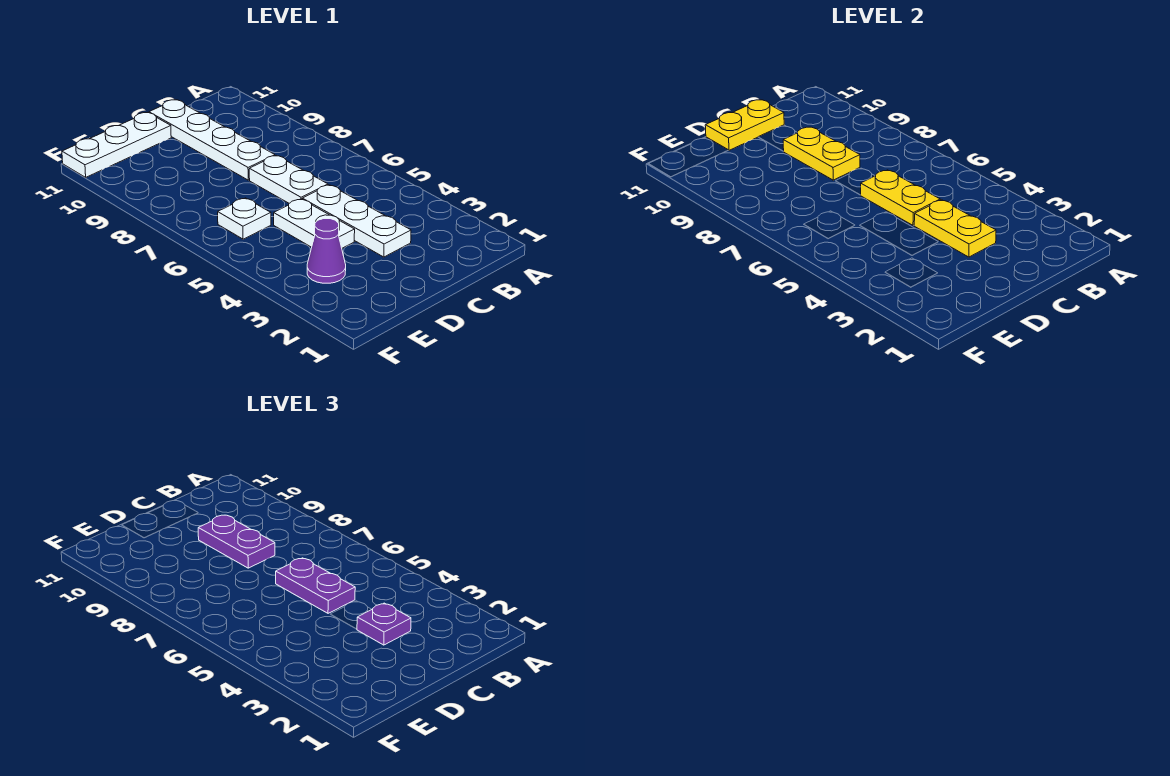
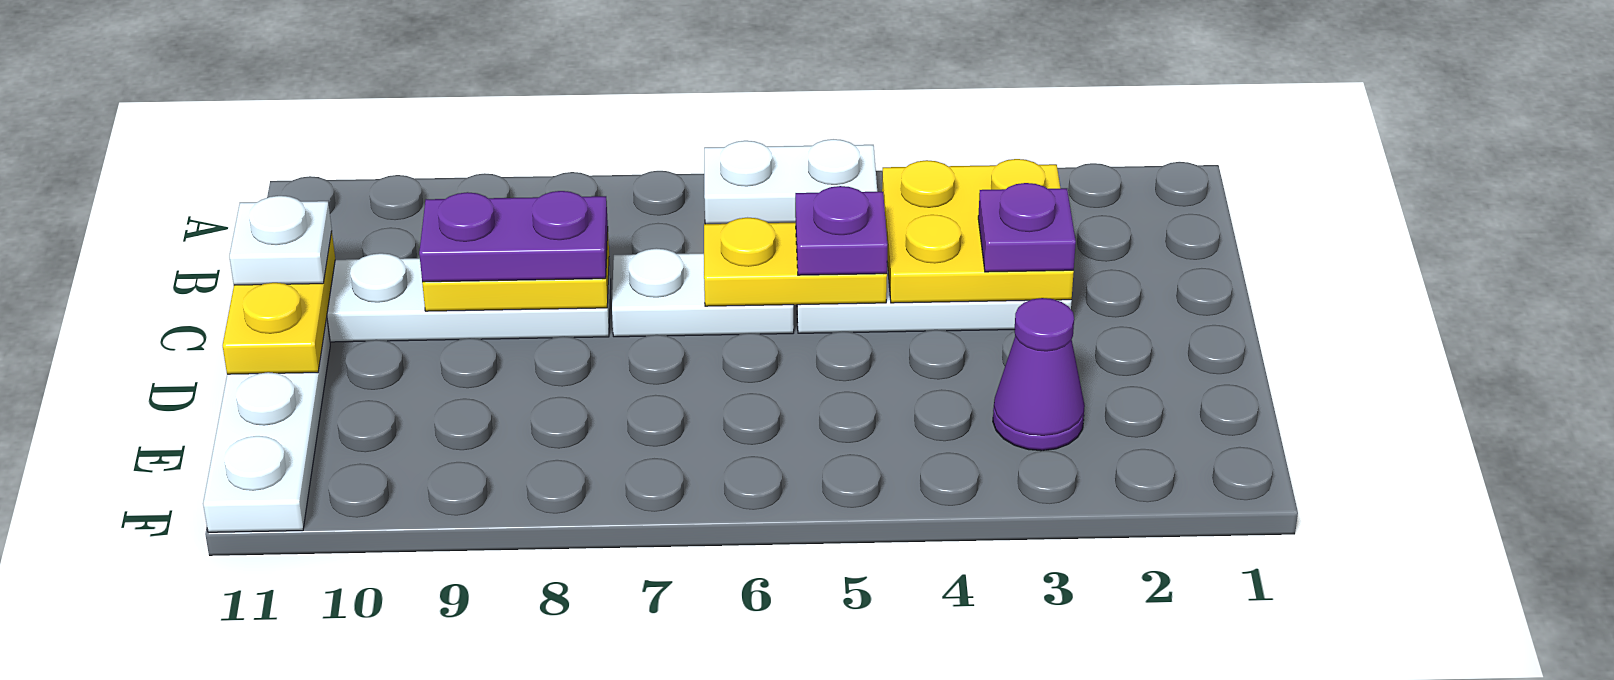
yellow plate C3:C4 level 2 -> yellow plate B3:C4 level 2
purple plate C5:C6 level 3 -> purple plate C5 level 3
white plate D4:D5 level 1 -> white plate A5:A6 level 1
white plate E6 level 1 -> white plate C11 level 3

